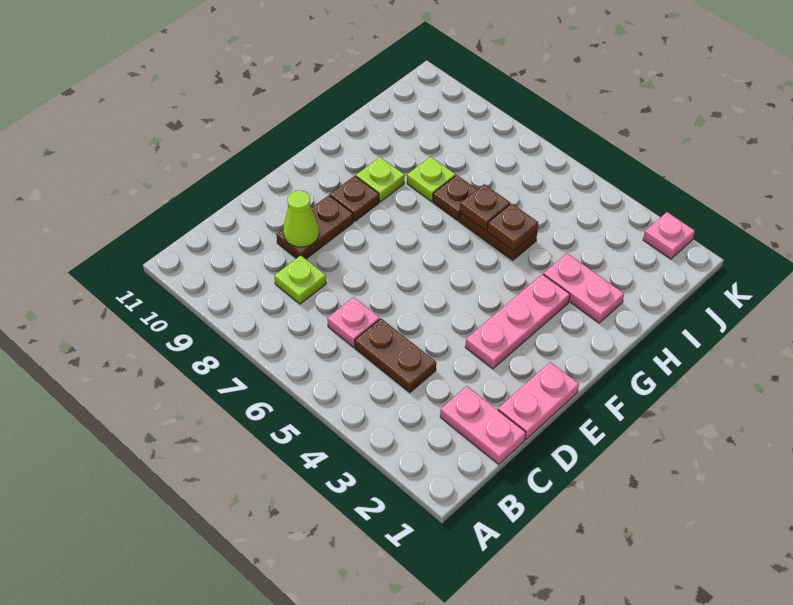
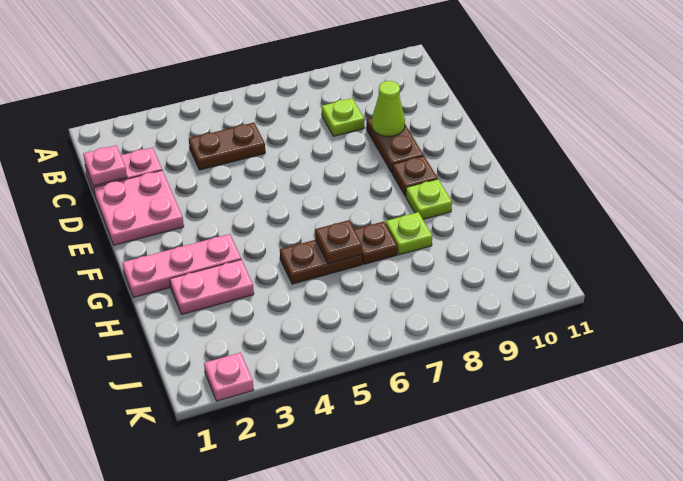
pink plate C6 level 1 -> pink plate C1 level 2
pink plate D1:E1 level 1 -> pink plate D1:E2 level 1
pink plate E3:G3 level 1 -> pink plate G1:G3 level 1
brown plate H5 level 2 -> none

